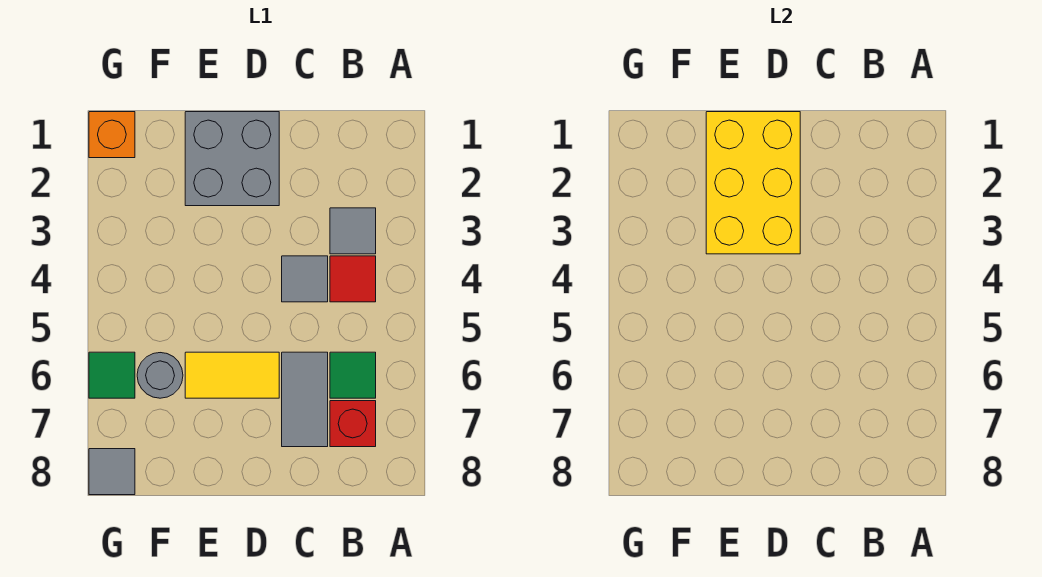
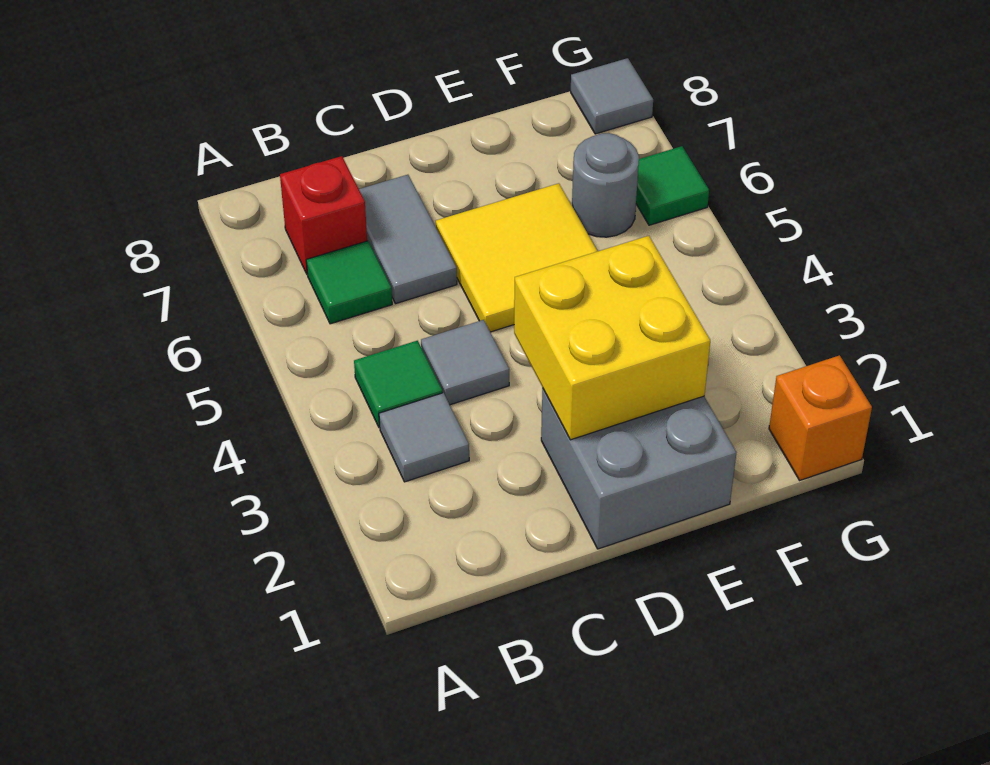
red tile B4 level 1 -> green tile B4 level 1
yellow brick D1:E3 level 2 -> yellow brick D2:E3 level 2
yellow tile D6:E6 level 1 -> yellow tile D5:E6 level 1

